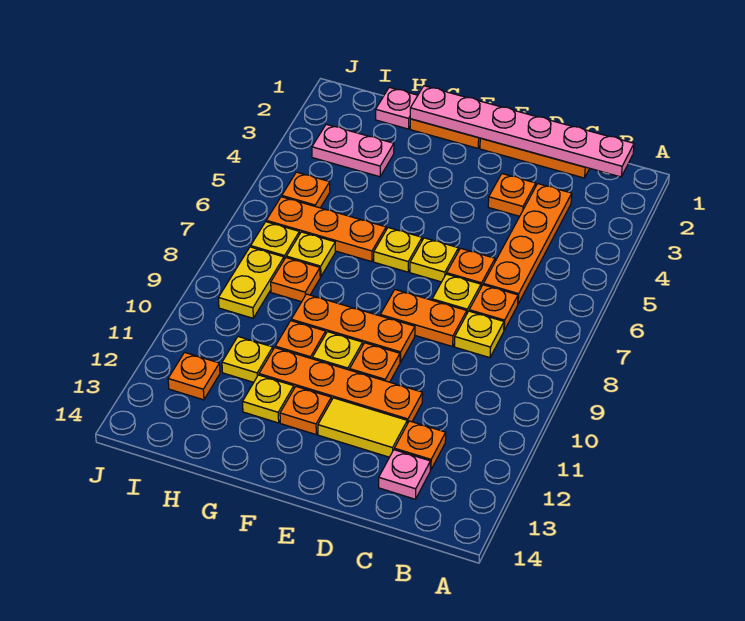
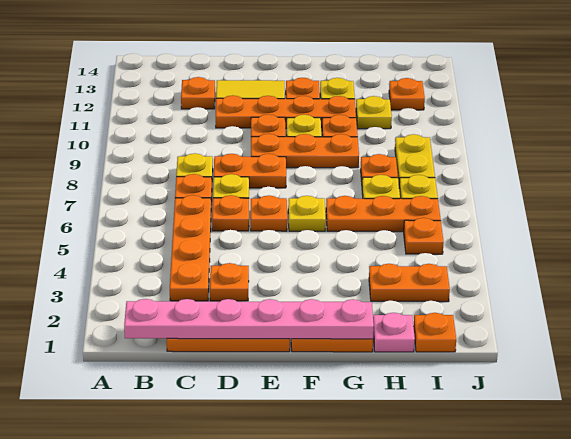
pink plate C13 level 1 -> none
yellow plate E6 level 1 -> orange plate E6 level 1
pink plate H3:I3 level 1 -> orange plate H3:I3 level 1
none -> orange plate I1 level 1

